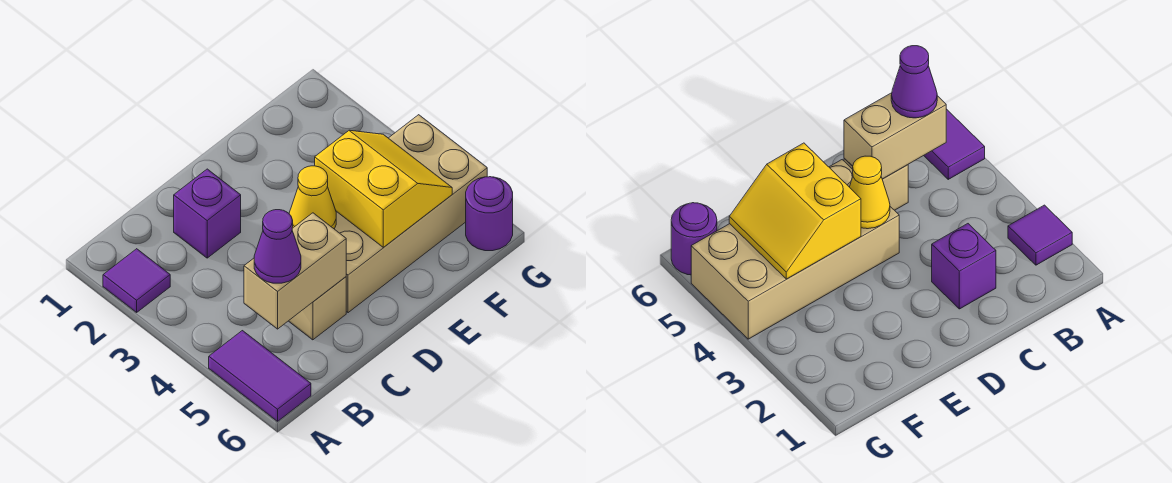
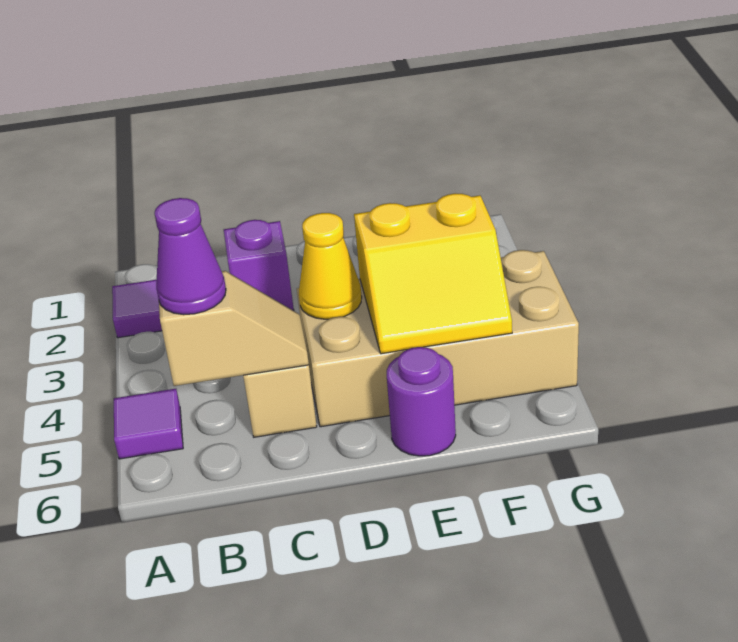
purple tile A5:A6 level 1 -> purple tile A5 level 1
tan brick B5:C5 level 2 -> tan slope B5:C5 level 2 top B
yellow slope E4:F5 level 2 top E -> yellow slope E4:F5 level 2 top 4
purple round brick G6 level 1 -> purple round brick E6 level 1

